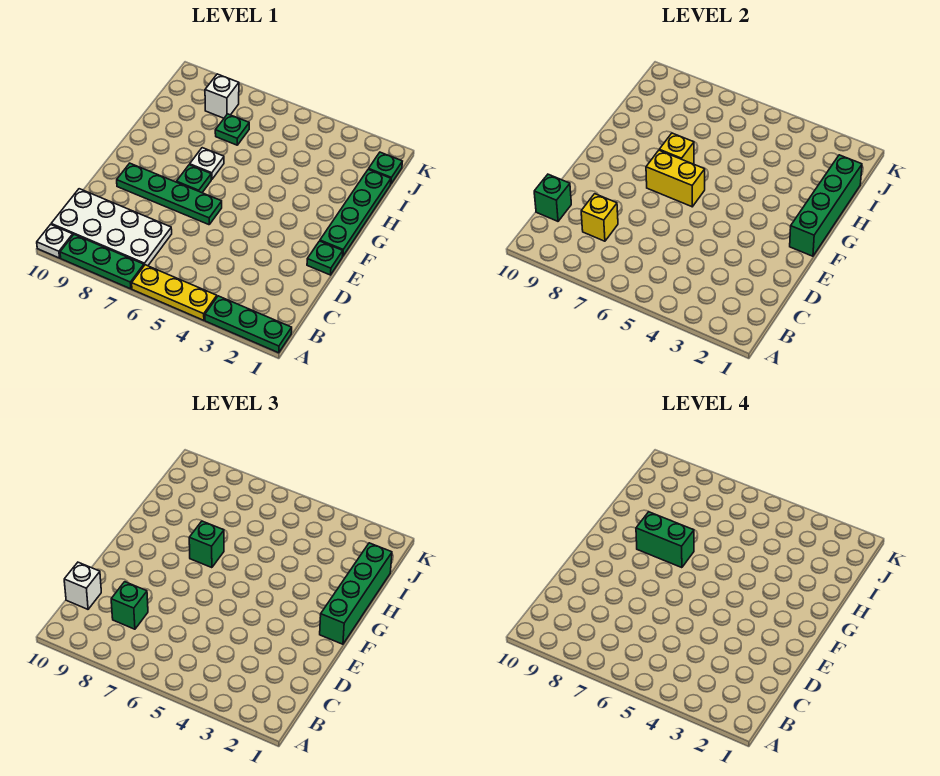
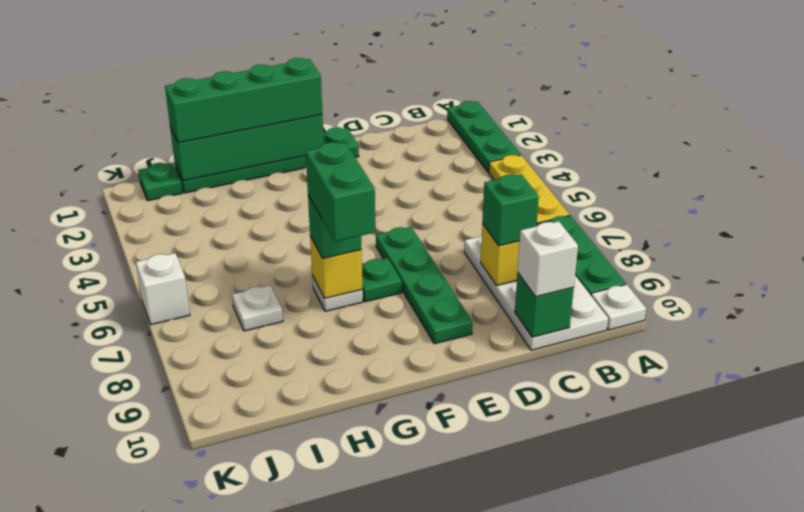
yellow brick F6:F7 level 2 -> none
green plate I7 level 1 -> white plate I7 level 1
white brick J8 level 1 -> white brick K6 level 1

